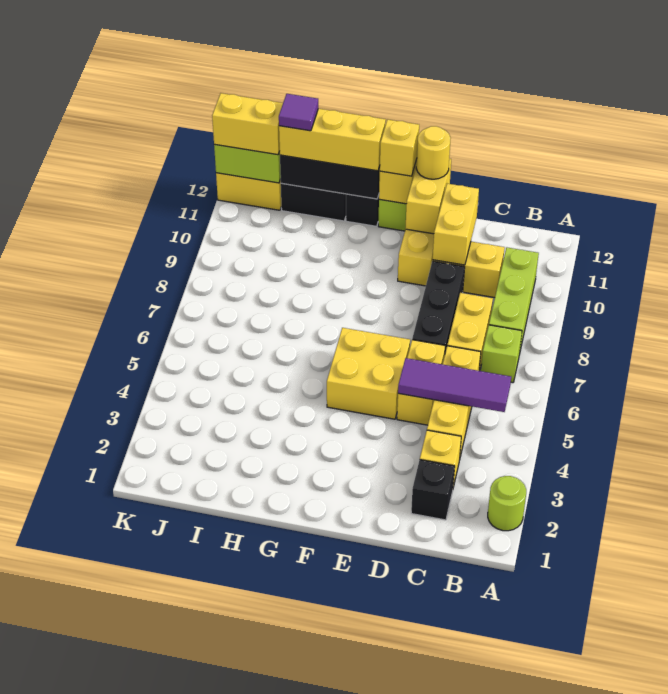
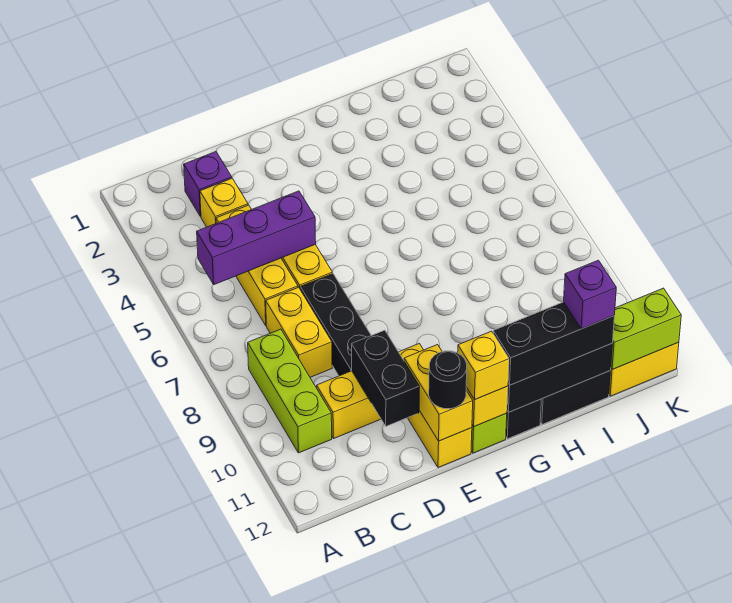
lime round brick A2 level 1 -> none
purple tile B5:D5 level 2 -> purple brick B5:D5 level 2
lime brick B7 level 1 -> none
black brick C2 level 1 -> purple brick C2 level 1
yellow brick D10:D11 level 2 -> black brick D10:D11 level 2
yellow brick E5:F6 level 1 -> none
yellow round brick E12 level 3 -> black round brick E12 level 3
yellow brick G12:I12 level 3 -> black brick G12:I12 level 3
purple tile I12 level 4 -> purple brick I12 level 4
yellow brick J12:K12 level 3 -> none

